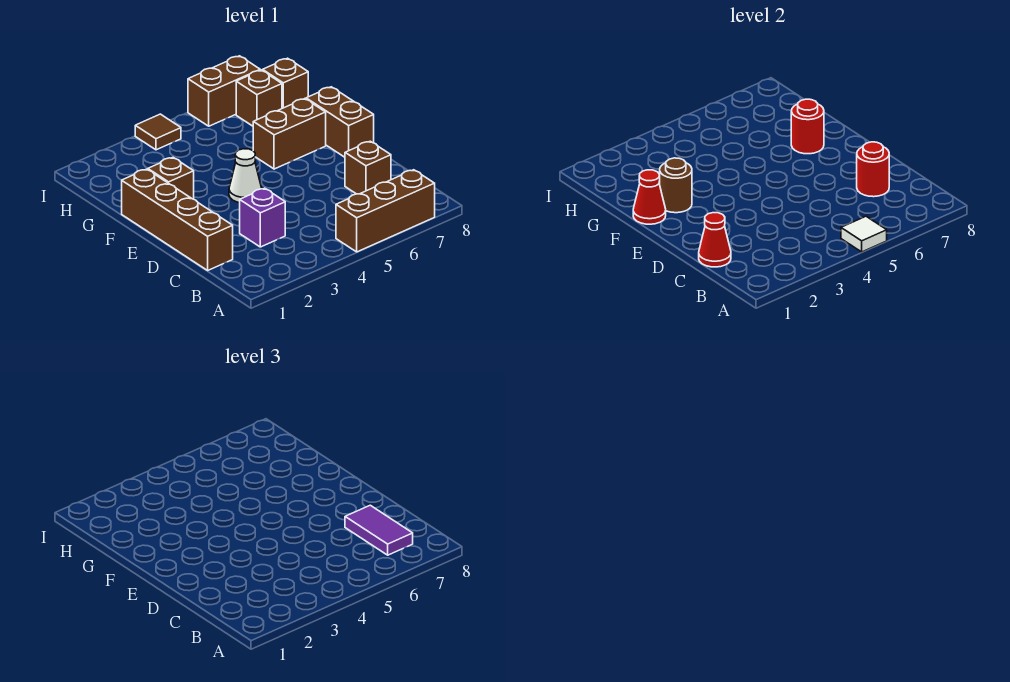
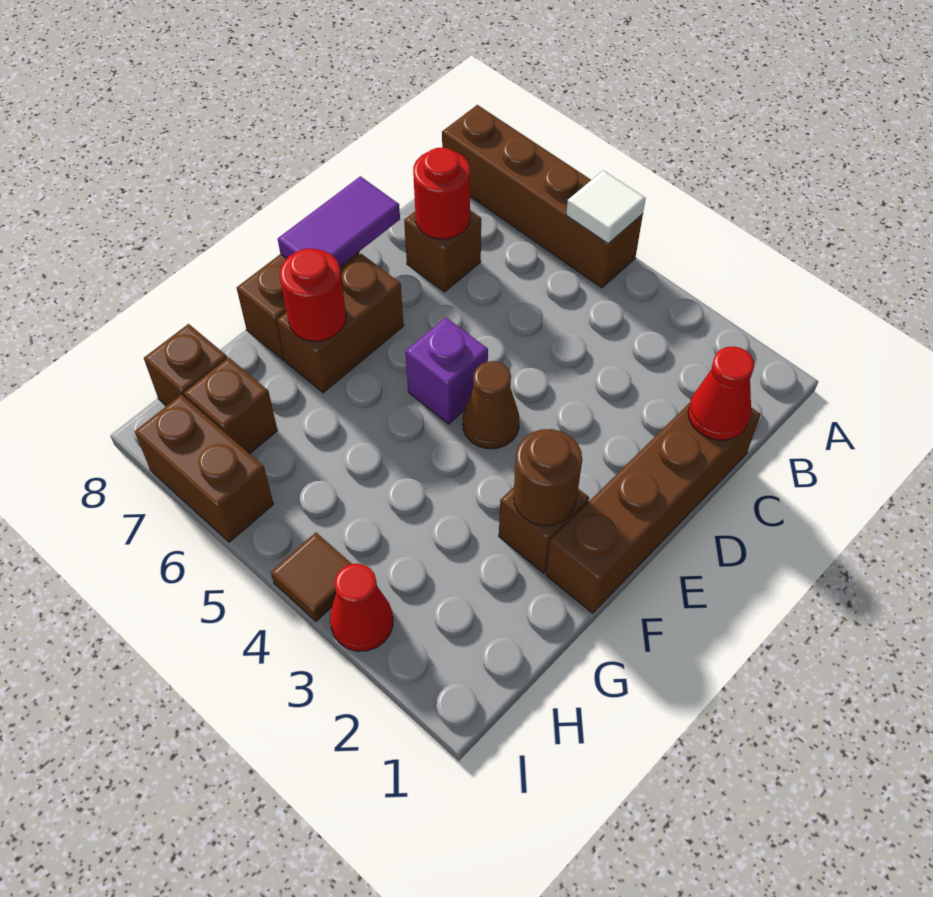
brown brick A5:A7 level 1 -> brown brick A5:A8 level 1
purple tile B7:C7 level 3 -> purple tile D8:E8 level 2
purple brick C3 level 1 -> purple brick E5 level 1
white cone E4 level 1 -> brown cone E4 level 1
red cone F1 level 2 -> red cone I3 level 1
brown brick F6:F7 level 1 -> brown brick E7:F7 level 1

